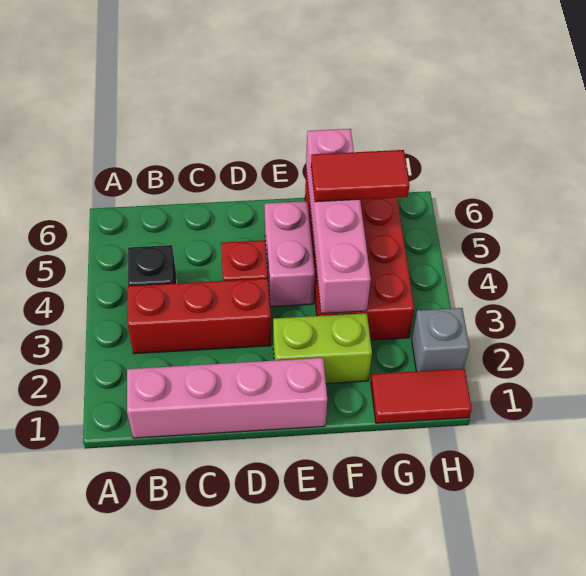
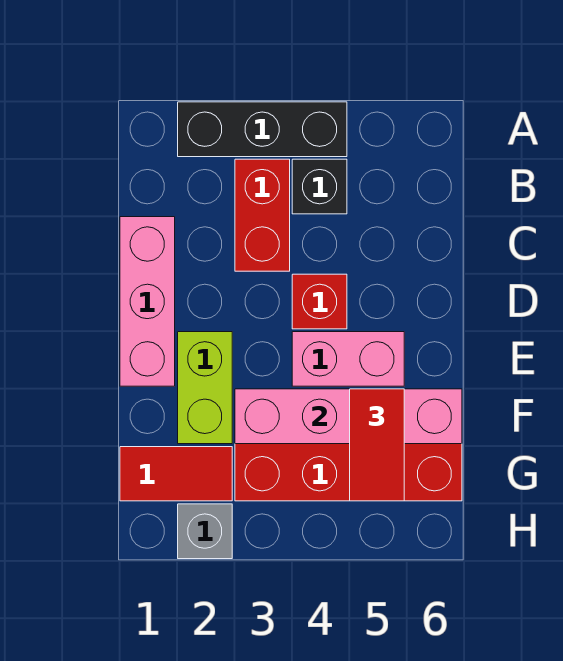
none -> black brick A2:A4 level 1
pink brick B1:E1 level 1 -> pink brick C1:E1 level 1
red brick B3:D3 level 1 -> red brick B3:C3 level 1
red tile G1:H1 level 1 -> red tile G1:G2 level 1

